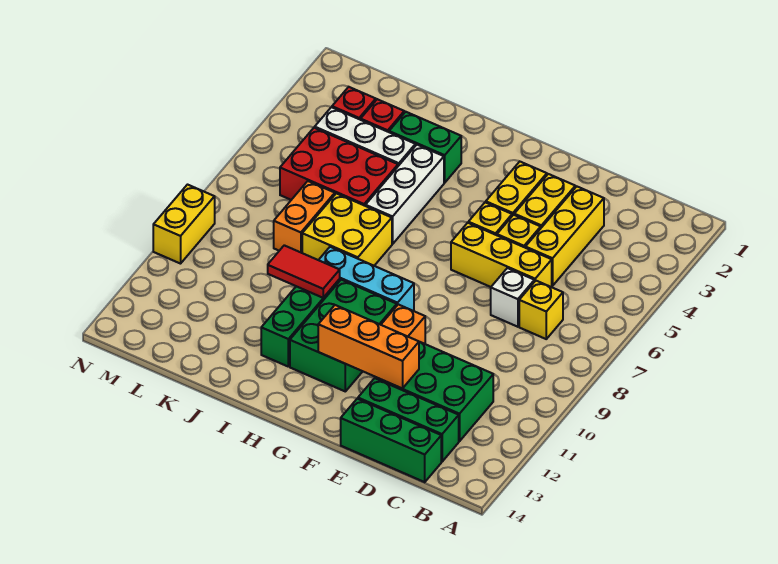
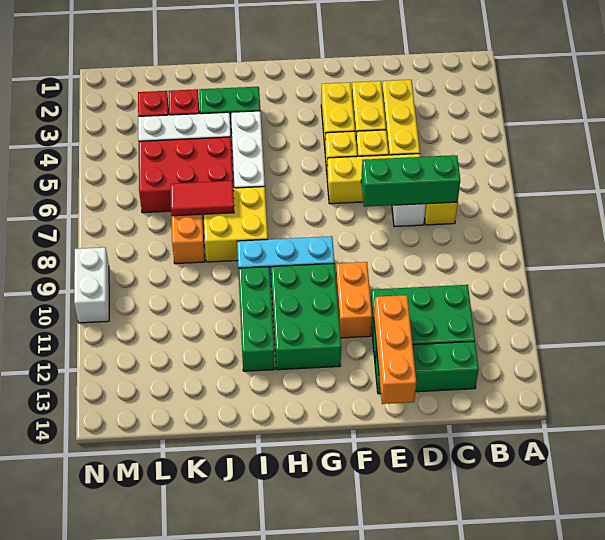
green brick C14:E14 level 1 -> green brick C7:E7 level 2
orange brick E12:G12 level 2 -> orange brick E12:E14 level 2
red tile I10:J10 level 2 -> red tile J7:K7 level 2
yellow brick N9:N10 level 1 -> white brick N9:N10 level 1

